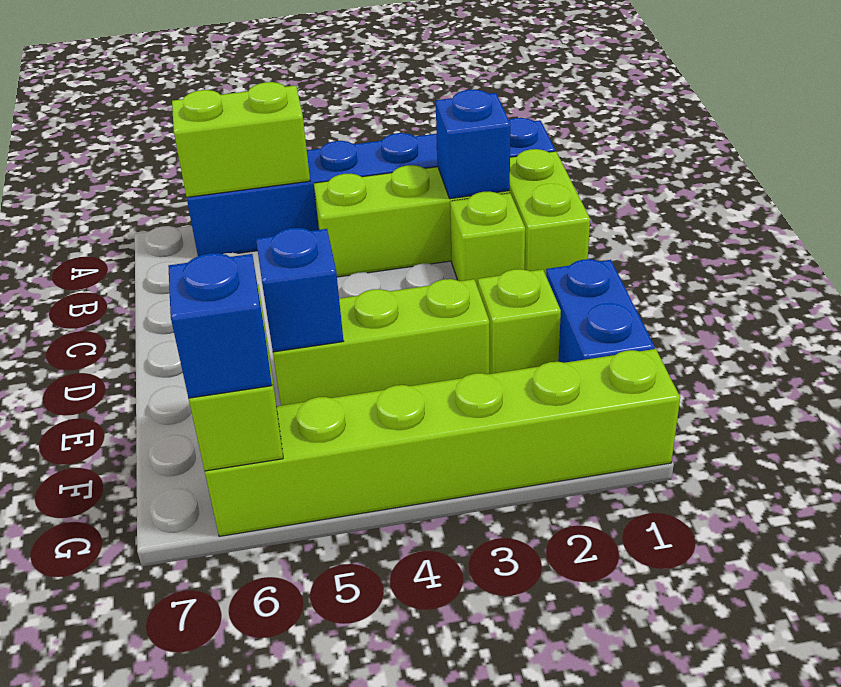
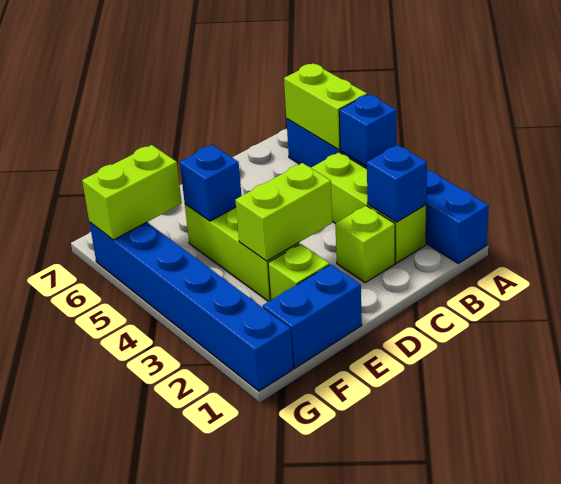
lime brick B1:C1 level 1 -> lime brick D3:E3 level 2
lime brick G1:G6 level 1 -> blue brick G1:G6 level 1
blue brick G6 level 3 -> blue brick A4 level 2

